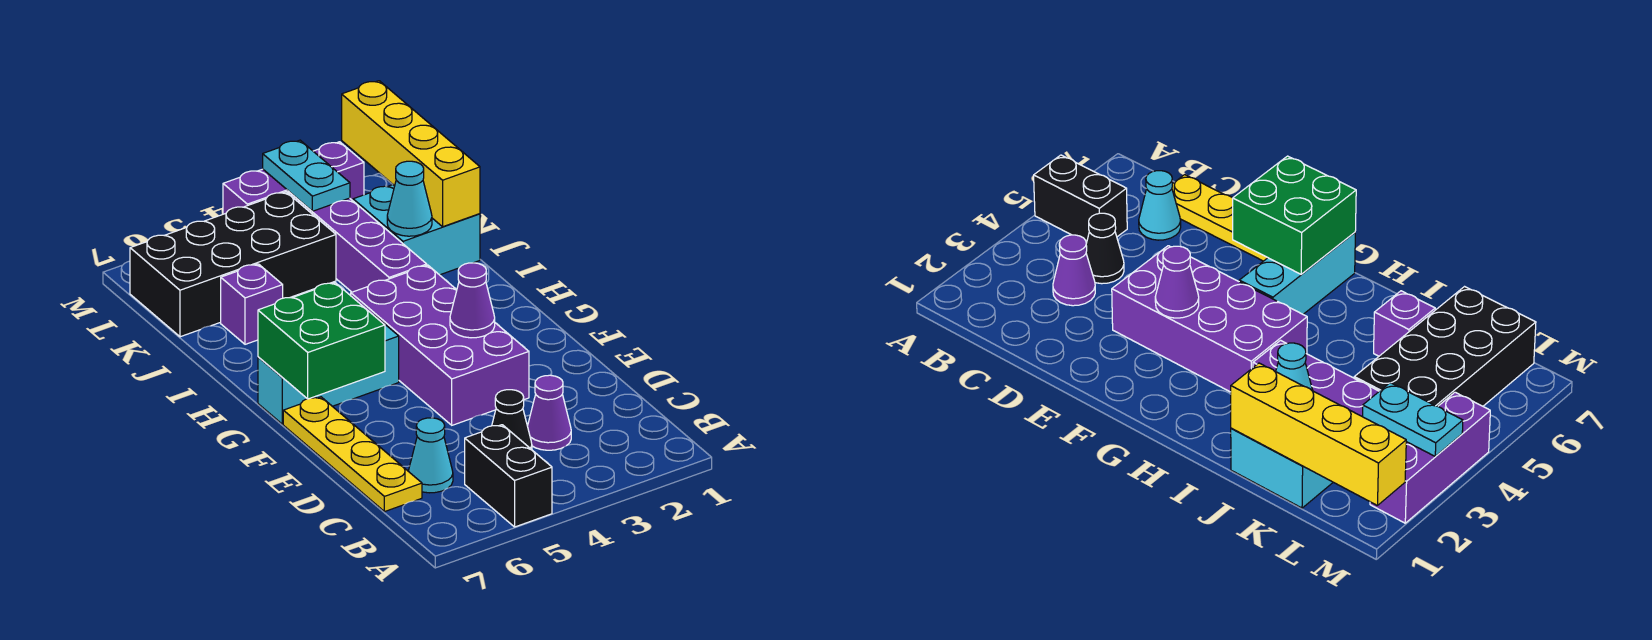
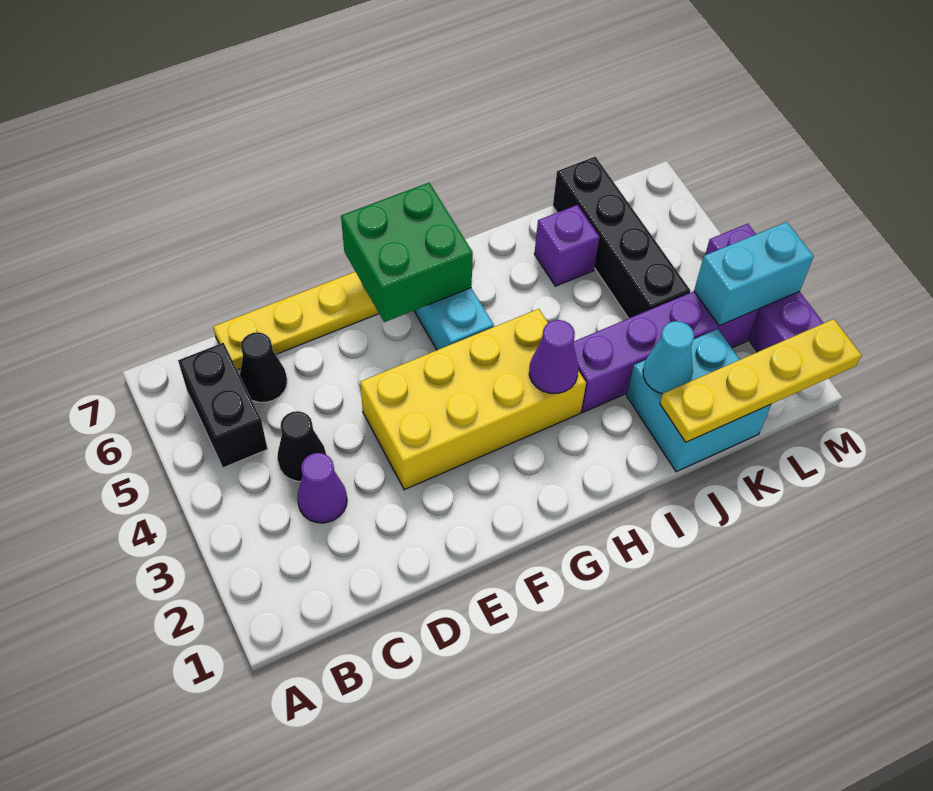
black brick A5:B5 level 1 -> black brick B5:B6 level 1
cyan cone C6 level 1 -> black cone C6 level 1
purple brick E3:H4 level 1 -> yellow brick E3:H4 level 1
purple cone F3 level 2 -> purple cone H3 level 2
yellow brick J1:M1 level 2 -> yellow plate J1:M1 level 2
black brick K4:L7 level 1 -> black brick K4:K7 level 1
cyan plate L3:M3 level 2 -> cyan brick L3:M3 level 2

